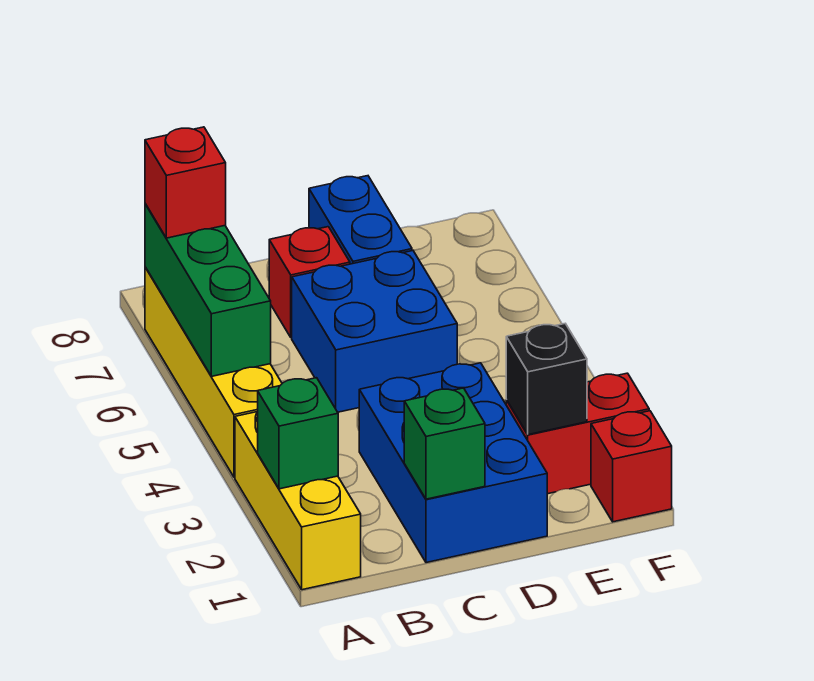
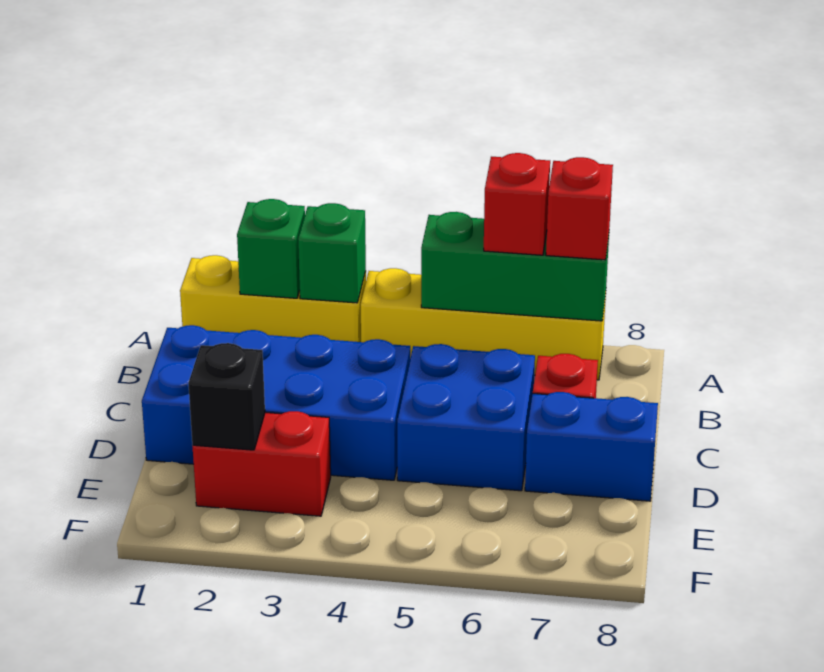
blue brick C1:D3 level 1 -> blue brick C1:D4 level 1
green brick C1 level 2 -> green brick A3 level 2
red brick E2:F2 level 1 -> red brick E2:E3 level 1
red brick F1 level 1 -> red brick A6 level 3

